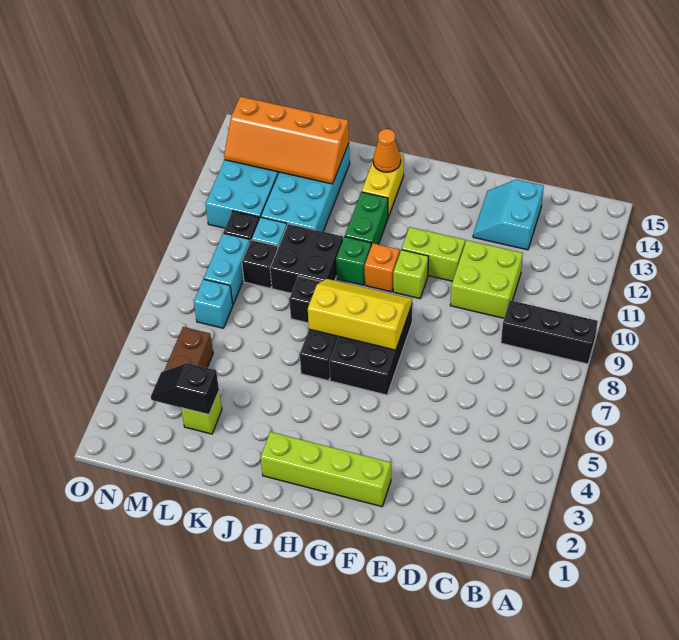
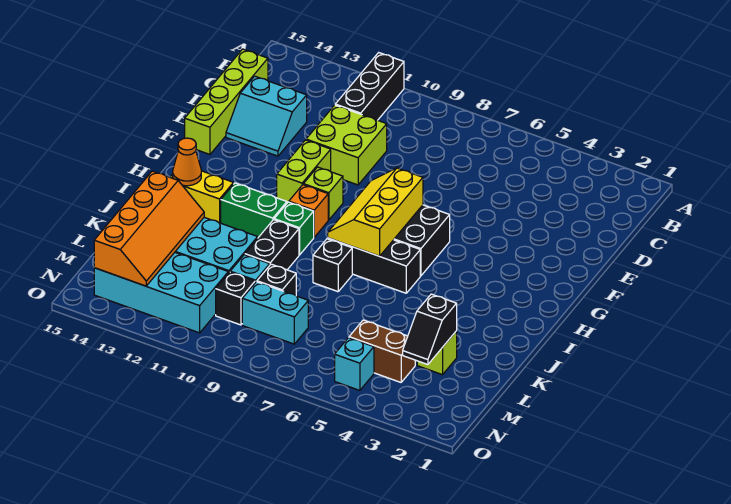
black brick A9:C9 level 1 -> black brick A11:C11 level 1
lime brick F2:I2 level 1 -> lime brick C15:F15 level 1
black brick J9:K10 level 1 -> black brick J10:K10 level 1
cyan brick M7 level 1 -> cyan brick N5 level 1

